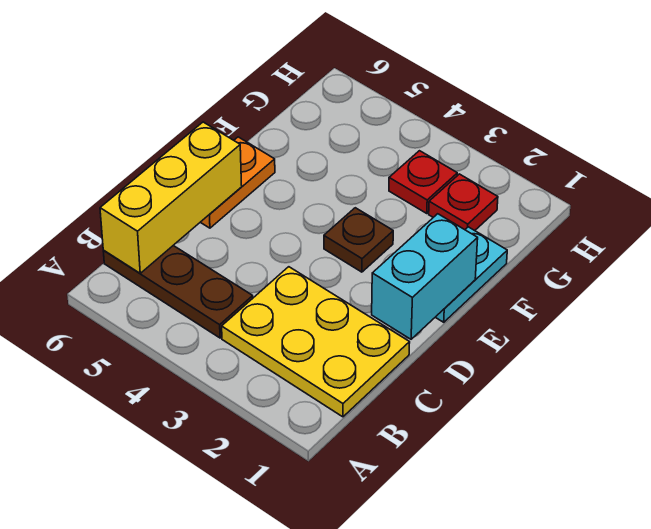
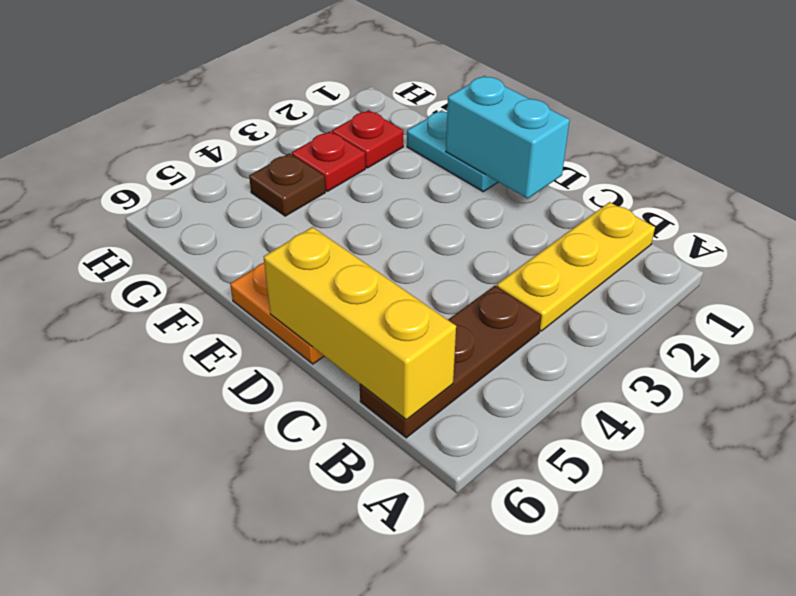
yellow plate B1:C3 level 1 -> yellow plate B1:B3 level 1
brown plate E3 level 1 -> brown plate G4 level 1

